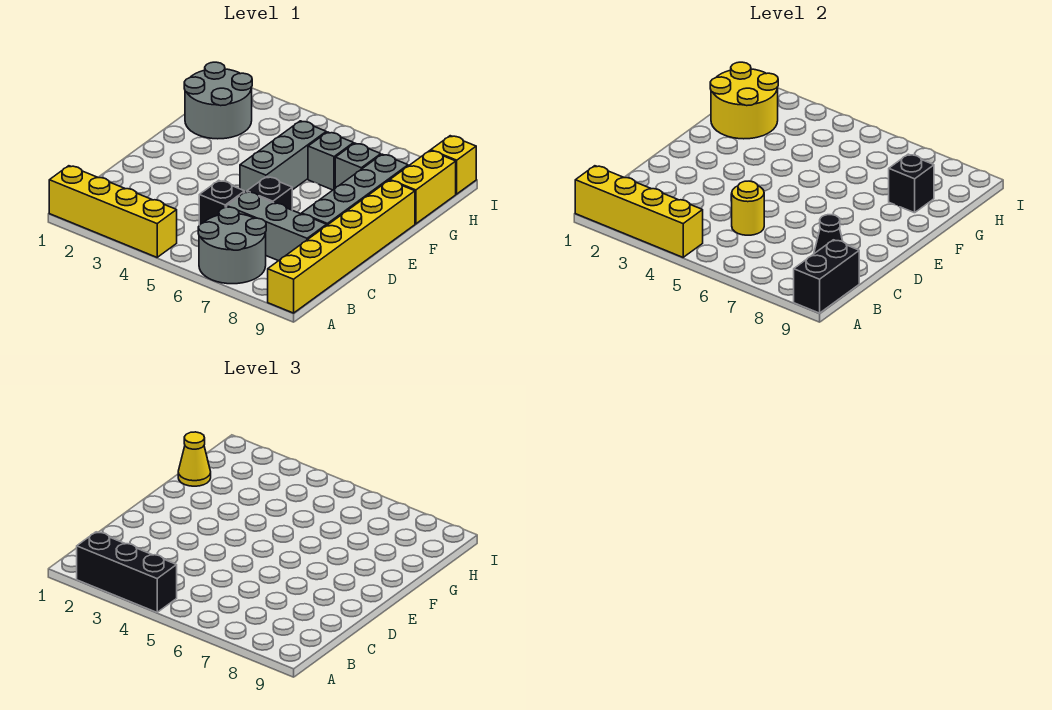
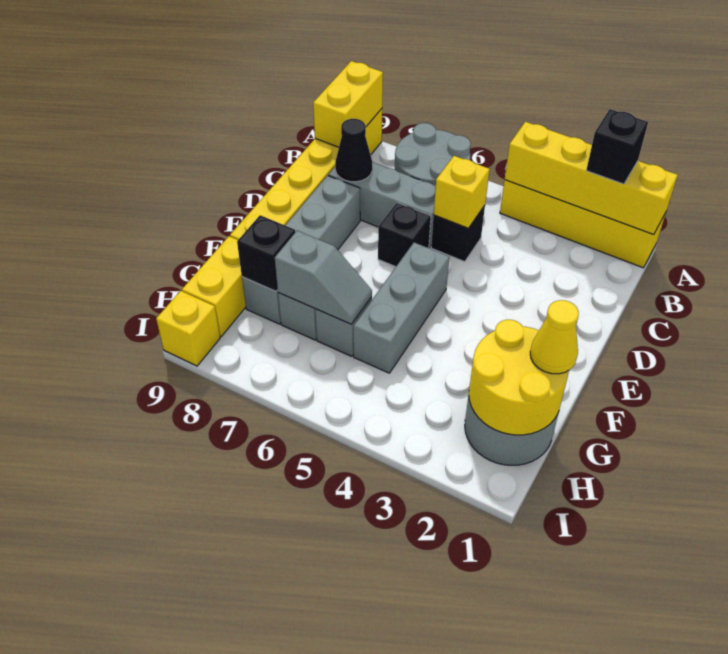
black brick A2:A4 level 3 -> black brick A2 level 3
black brick A9:B9 level 2 -> yellow brick A9:B9 level 2
yellow round brick C5 level 2 -> yellow brick C5 level 2
none -> grey slope G6:G7 level 2 top 7

